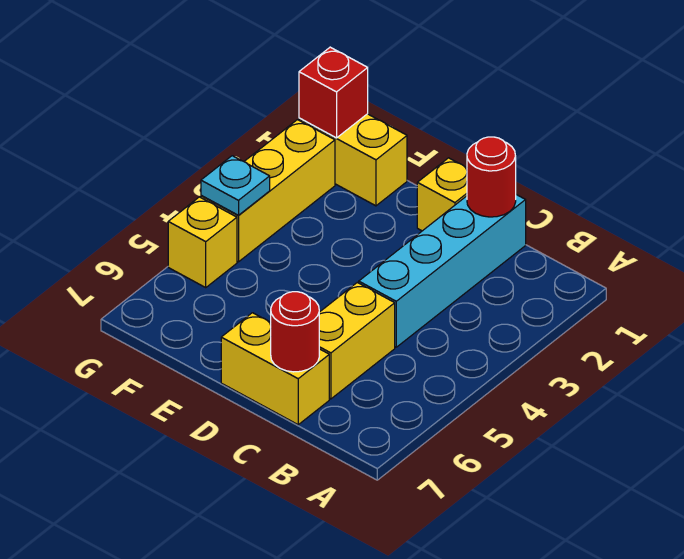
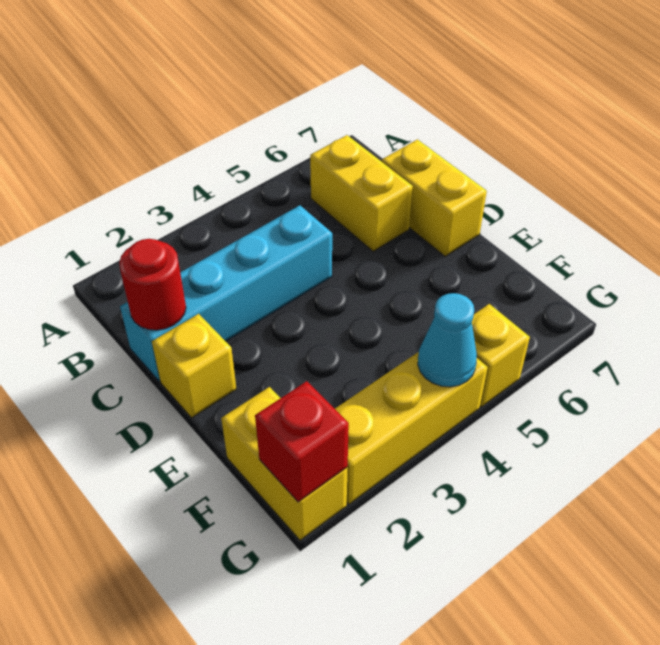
yellow brick C5:C6 level 1 -> yellow brick B6:C6 level 1
red round brick C7 level 2 -> none
cyan plate G4 level 2 -> cyan cone G4 level 2

